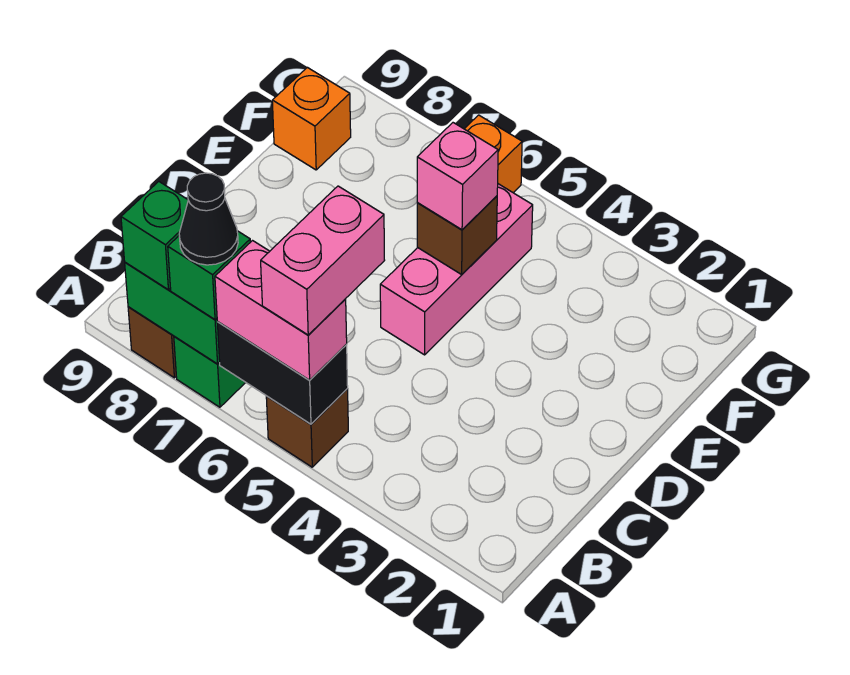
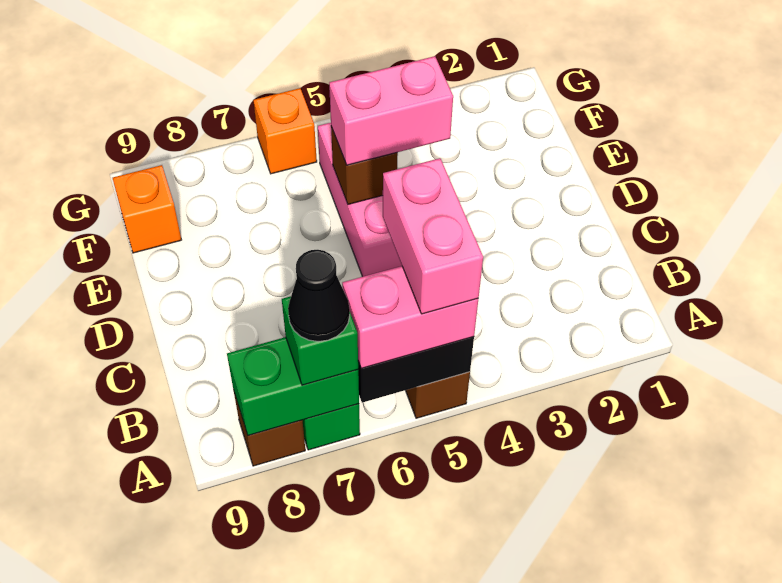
green brick A8 level 3 -> none
pink brick E5 level 3 -> pink brick E4:E5 level 3

